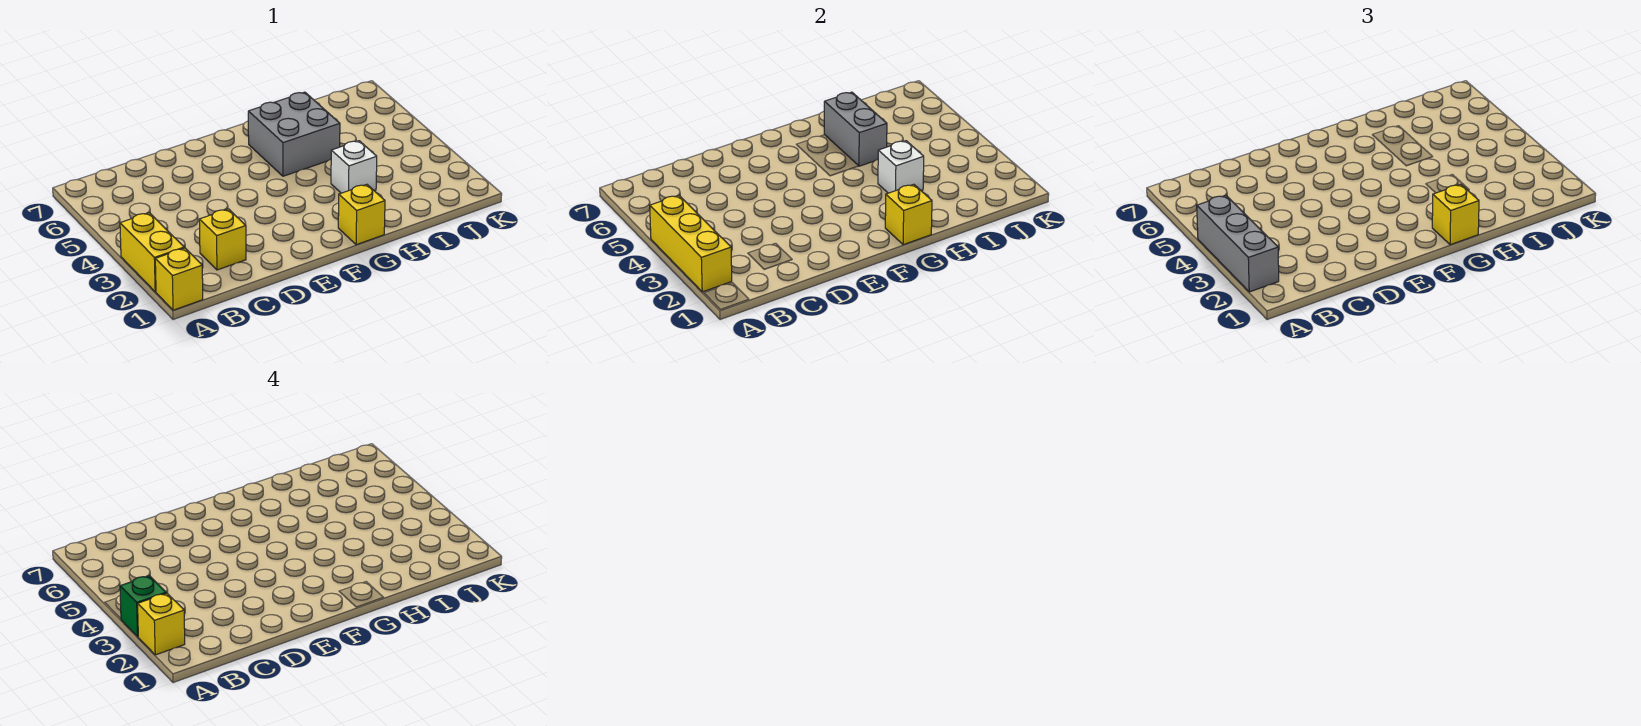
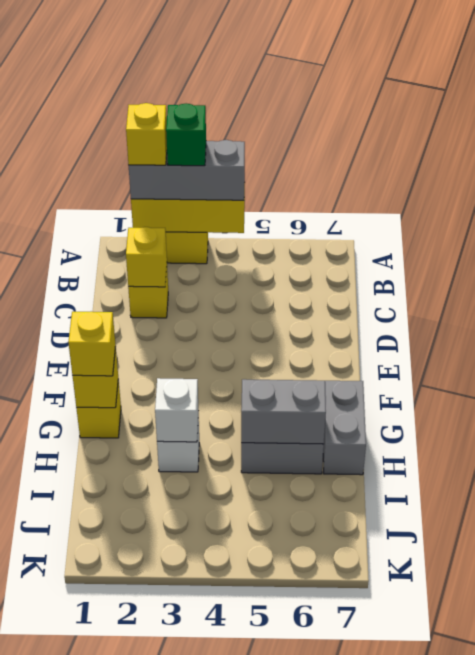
yellow brick A1 level 1 -> yellow brick C2 level 2
none -> grey brick G7:H7 level 1

